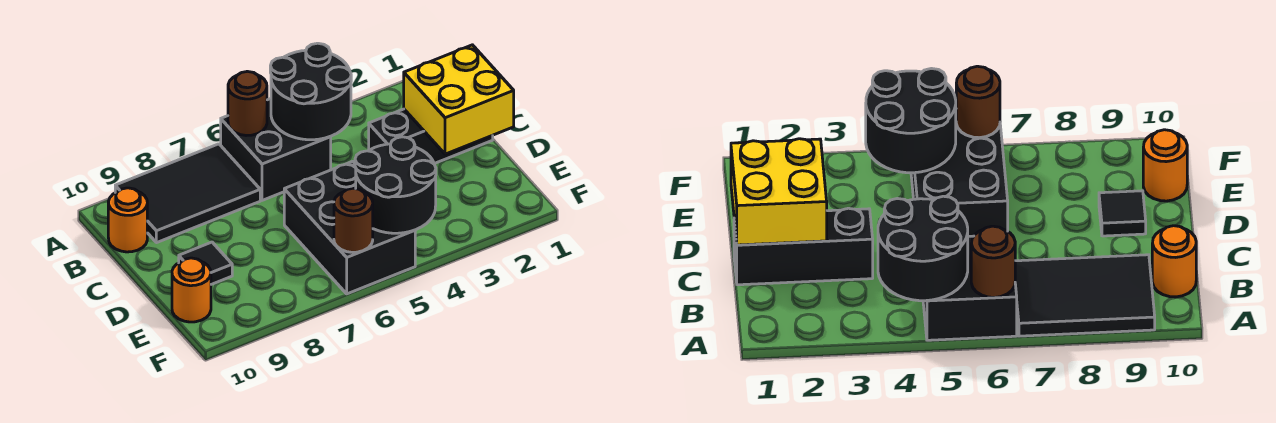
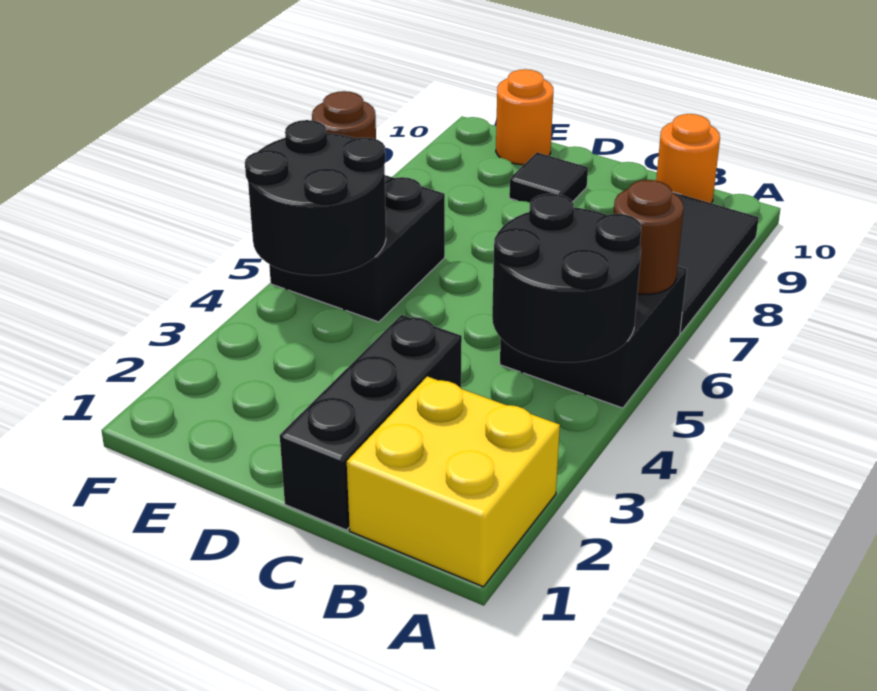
yellow brick C1:D2 level 2 -> yellow brick A1:B2 level 1
black brick D5:F6 level 1 -> black brick E5:F6 level 1

